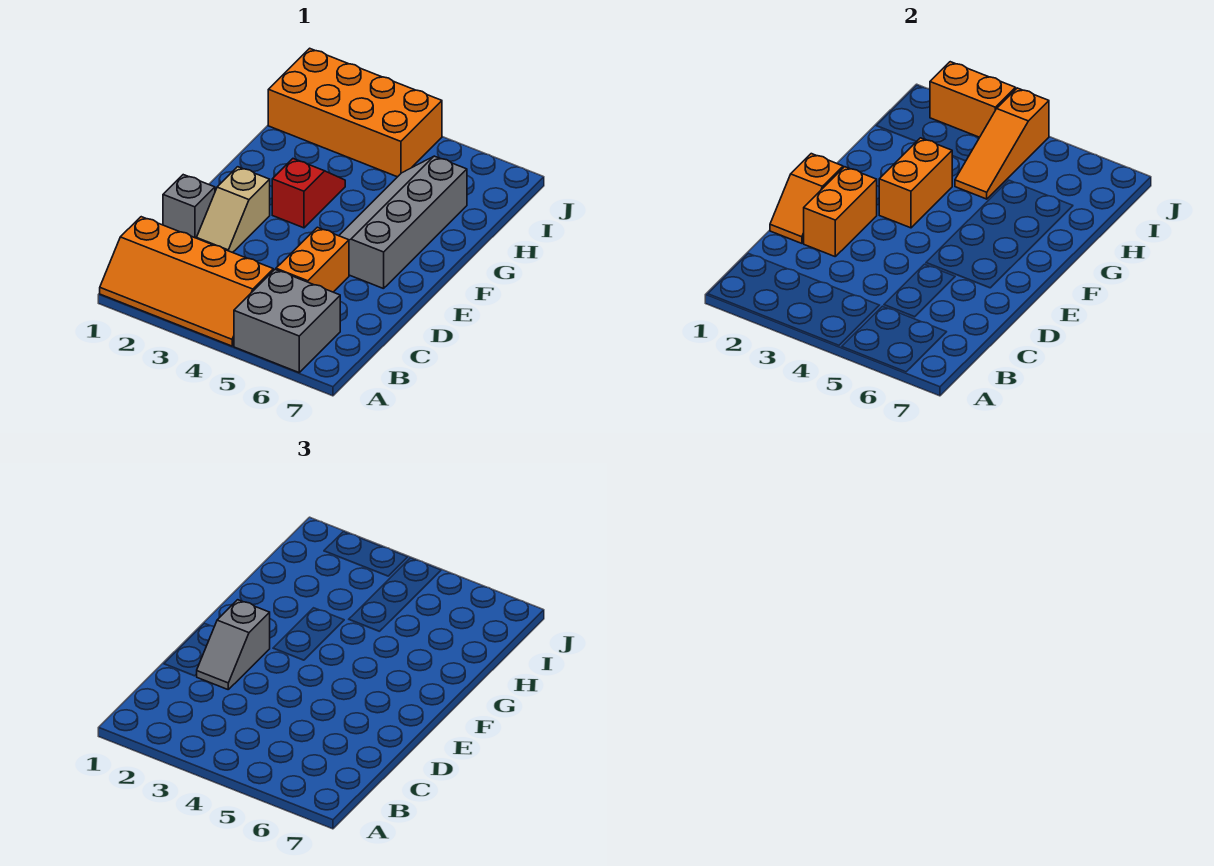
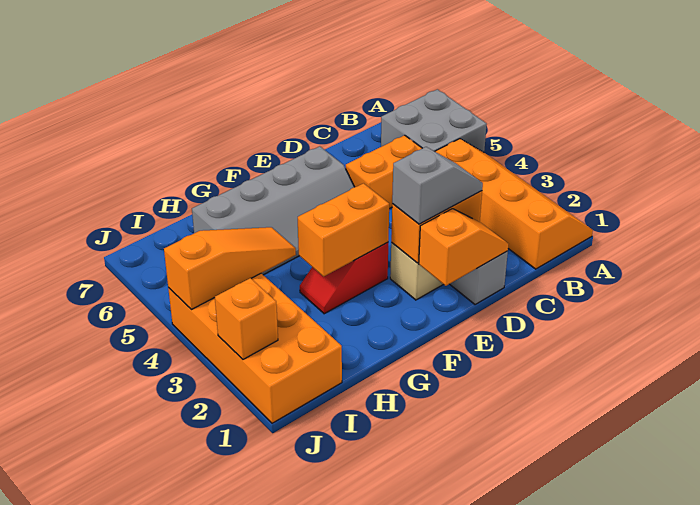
orange brick J2:J3 level 2 -> orange brick J2 level 2

